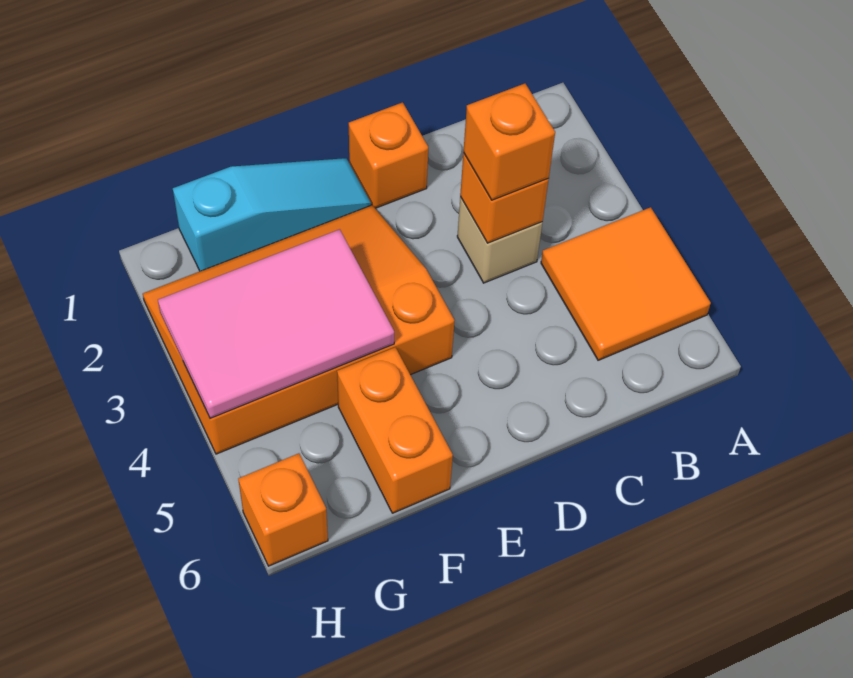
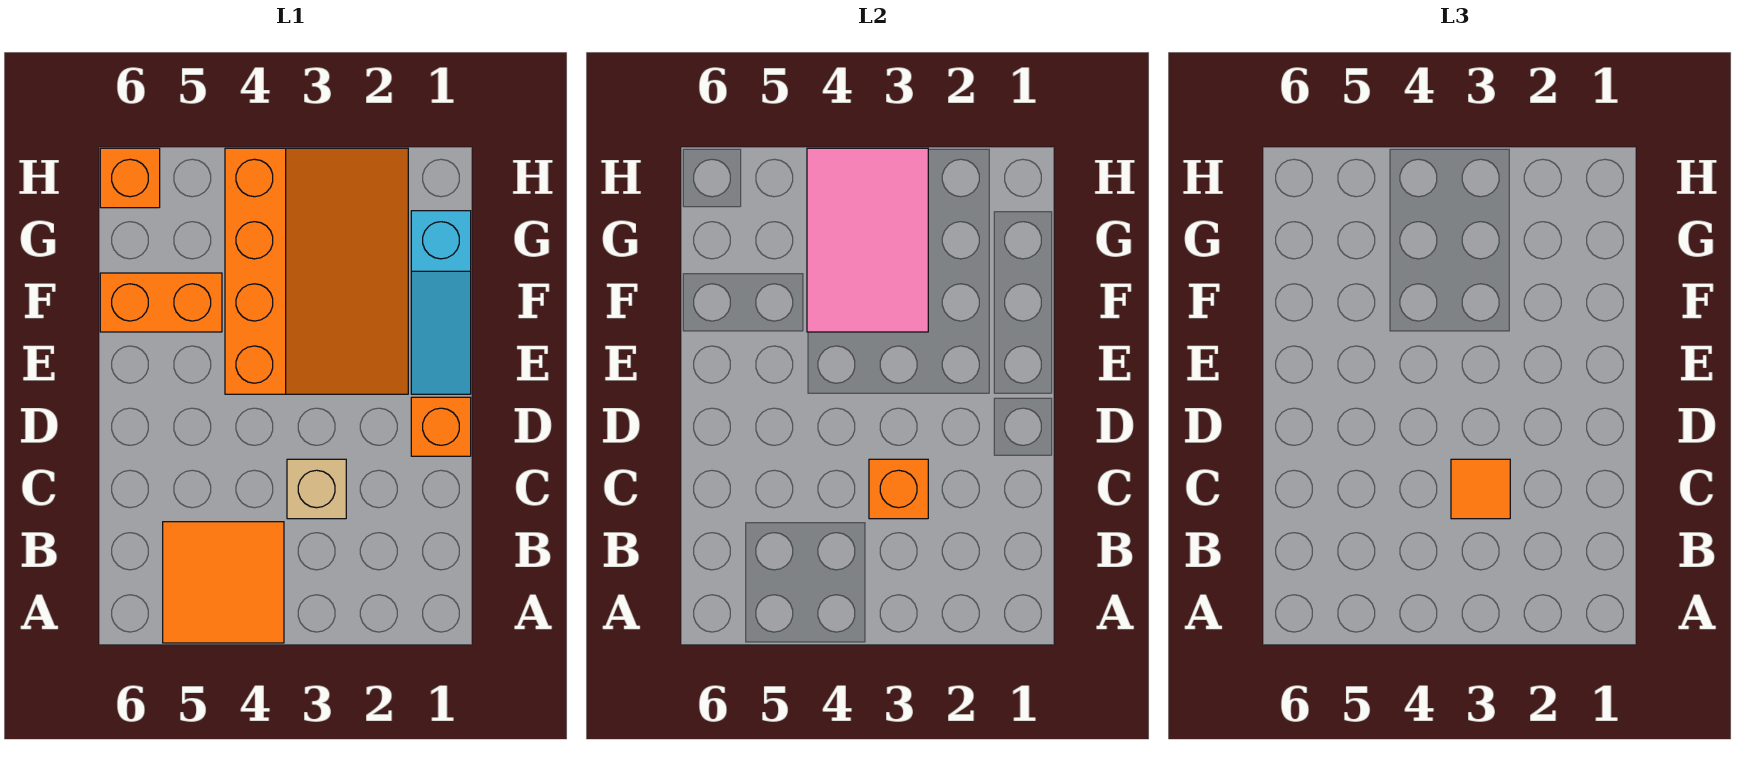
orange brick C3 level 3 -> orange tile C3 level 3

